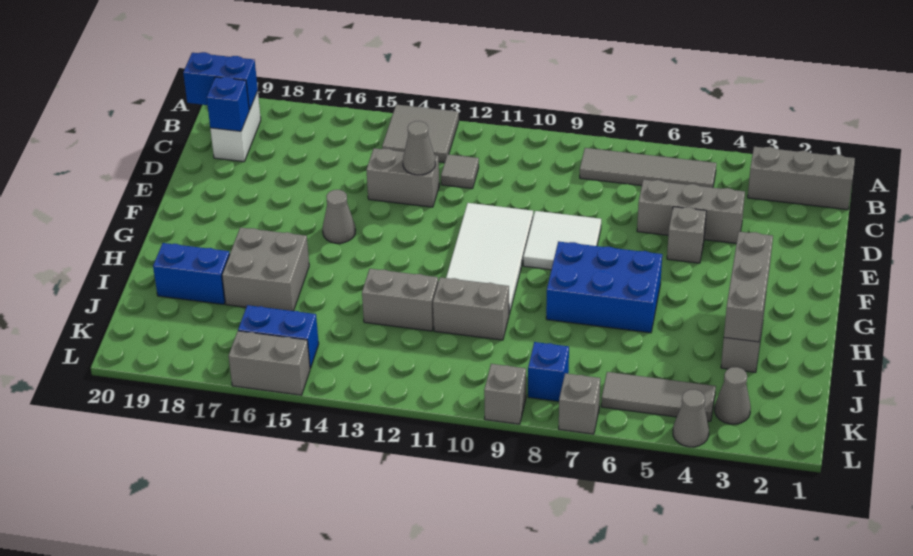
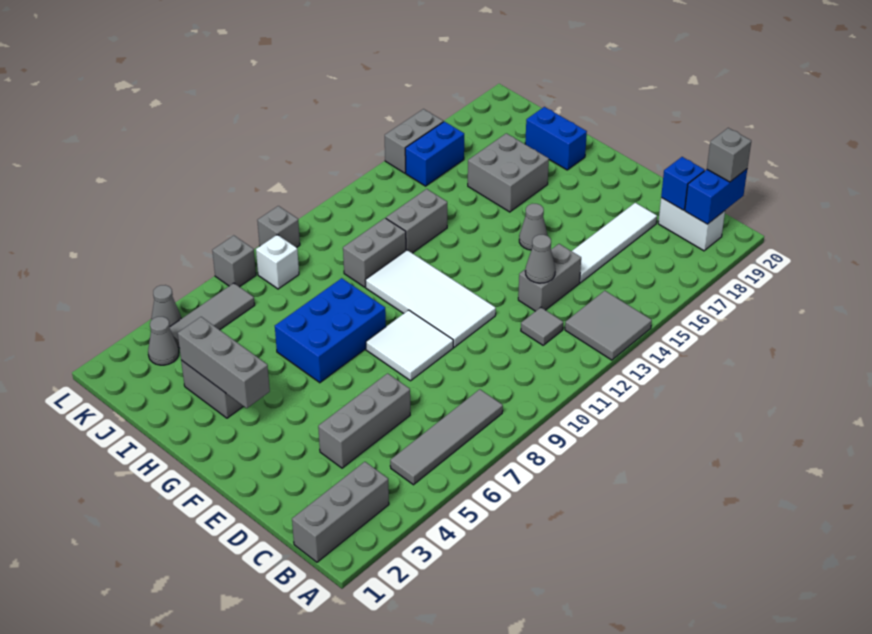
none -> white tile D15:D18 level 1
grey brick E5 level 1 -> grey brick B20 level 3
blue brick I18:I19 level 1 -> blue brick H19:I19 level 1
blue brick K8 level 1 -> white brick K8 level 1

